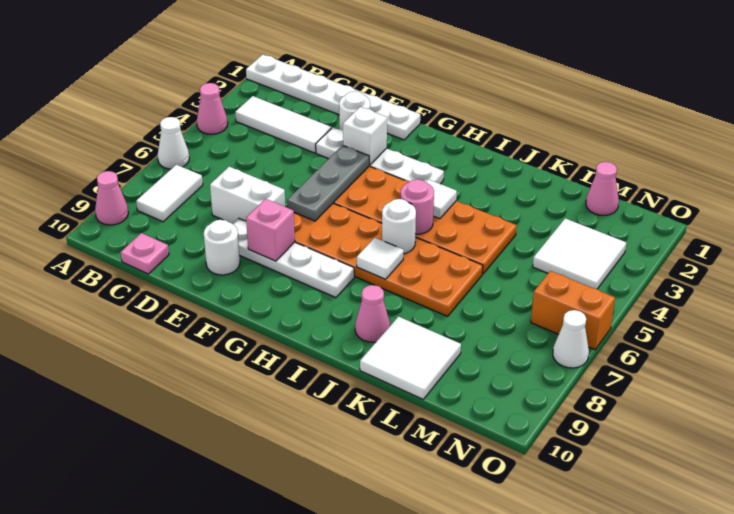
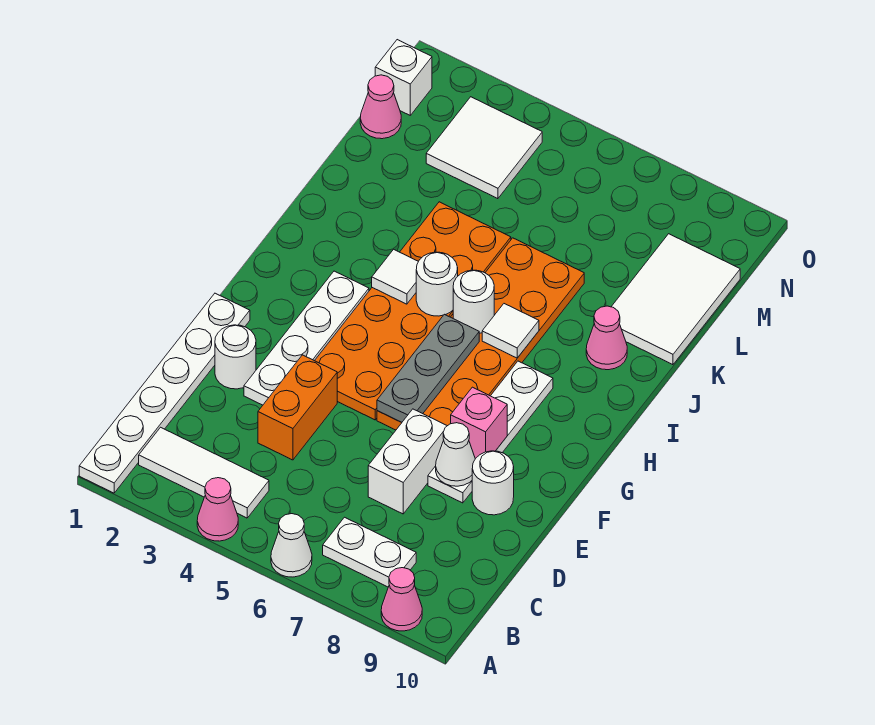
white tile B3:D3 level 1 -> white tile B2:B4 level 1
white tile B7:B8 level 1 -> white plate B7:B8 level 1
pink plate C10 level 1 -> none
white brick F3 level 2 -> white brick N1 level 1
grey plate F4:F6 level 2 -> grey plate F6:H6 level 2
pink round brick I5 level 2 -> white round brick I5 level 2
white tile K9:L10 level 1 -> white tile K9:M10 level 1
orange brick N6:O6 level 1 -> orange brick D4:E4 level 1
white cone O7 level 1 -> white cone E8 level 2

